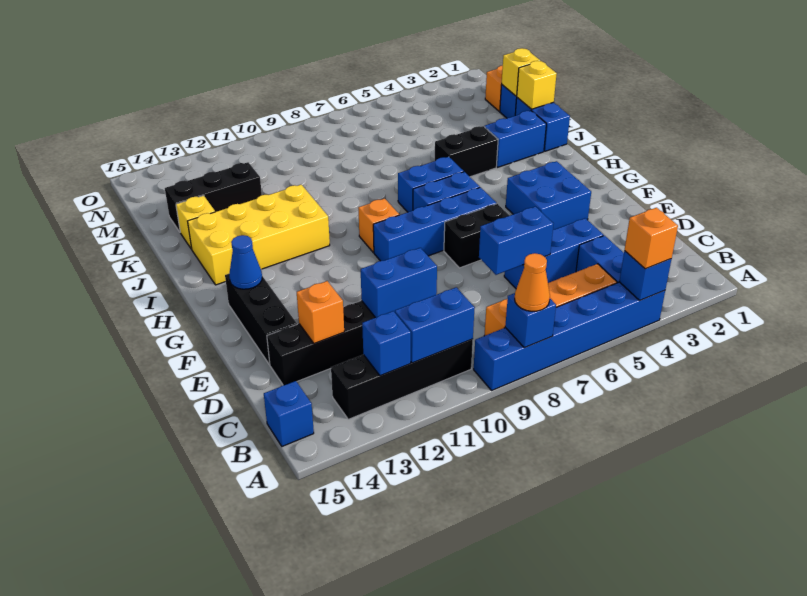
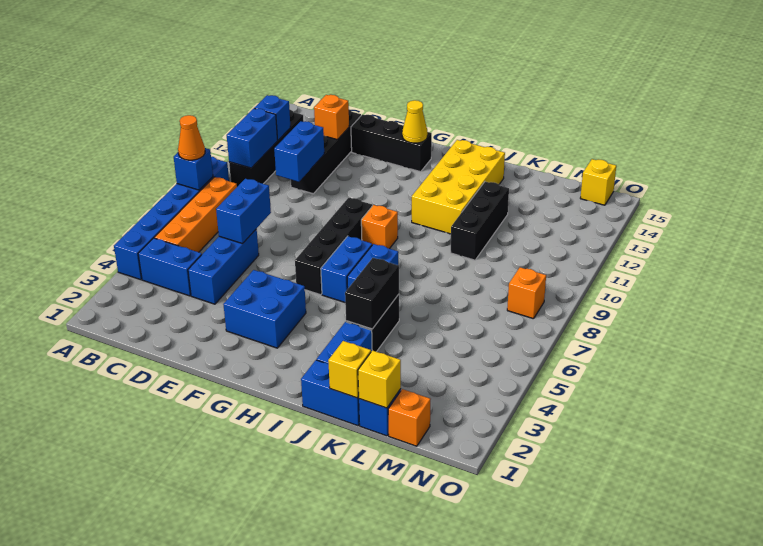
blue brick A4 level 2 -> none
orange brick A4 level 3 -> orange brick N8 level 1
blue brick B15 level 1 -> none
black brick F6:F7 level 1 -> black brick J4:J5 level 2
blue brick G6:G9 level 1 -> black brick G6:G9 level 1
blue cone G14 level 2 -> yellow cone G14 level 2
yellow brick K14 level 1 -> yellow brick N15 level 1
black brick L12:L14 level 1 -> black brick K10:K12 level 1

